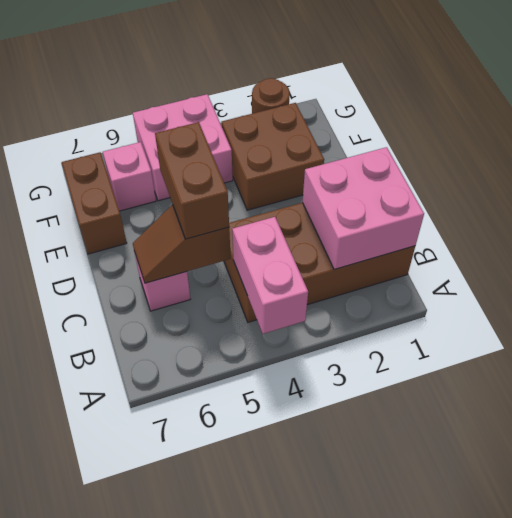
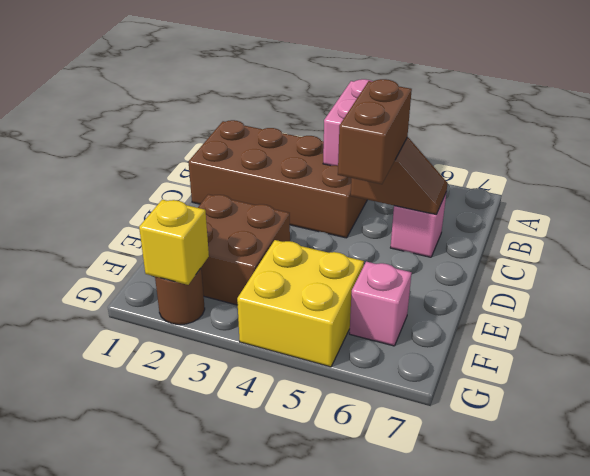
pink brick B1:C2 level 2 -> none
brown brick E7:F7 level 1 -> none
pink brick F4:G5 level 1 -> yellow brick F4:G5 level 1
none -> yellow brick G2 level 2

